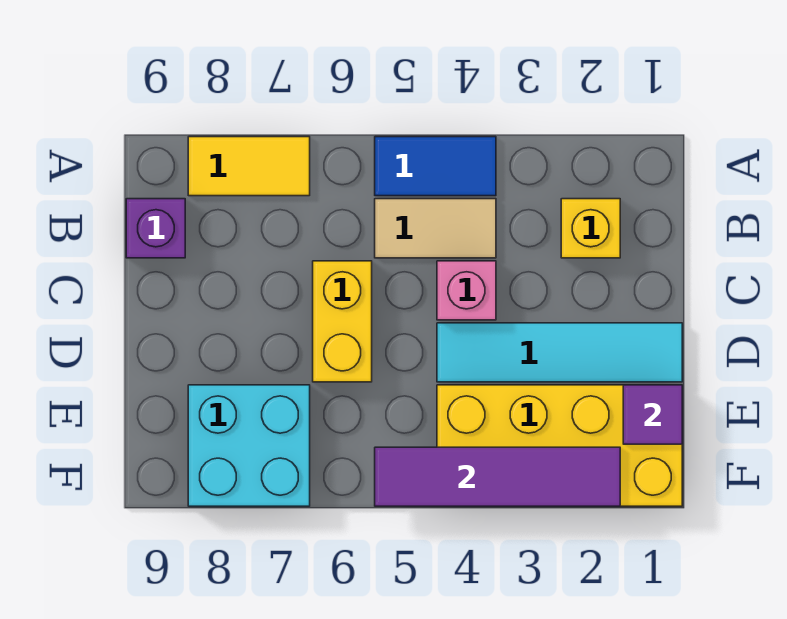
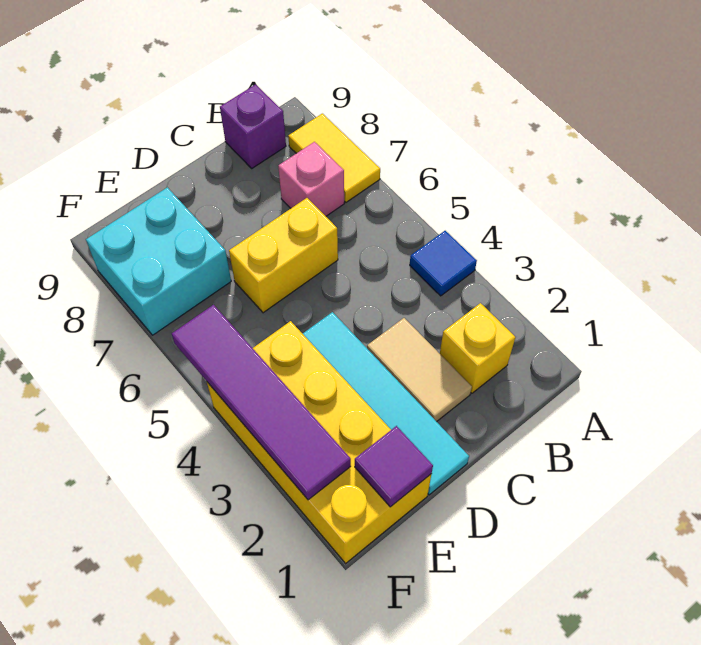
blue tile A4:A5 level 1 -> blue tile A4 level 1
tan tile B4:B5 level 1 -> tan tile C2:C3 level 1
pink brick C4 level 1 -> pink brick B7 level 1

